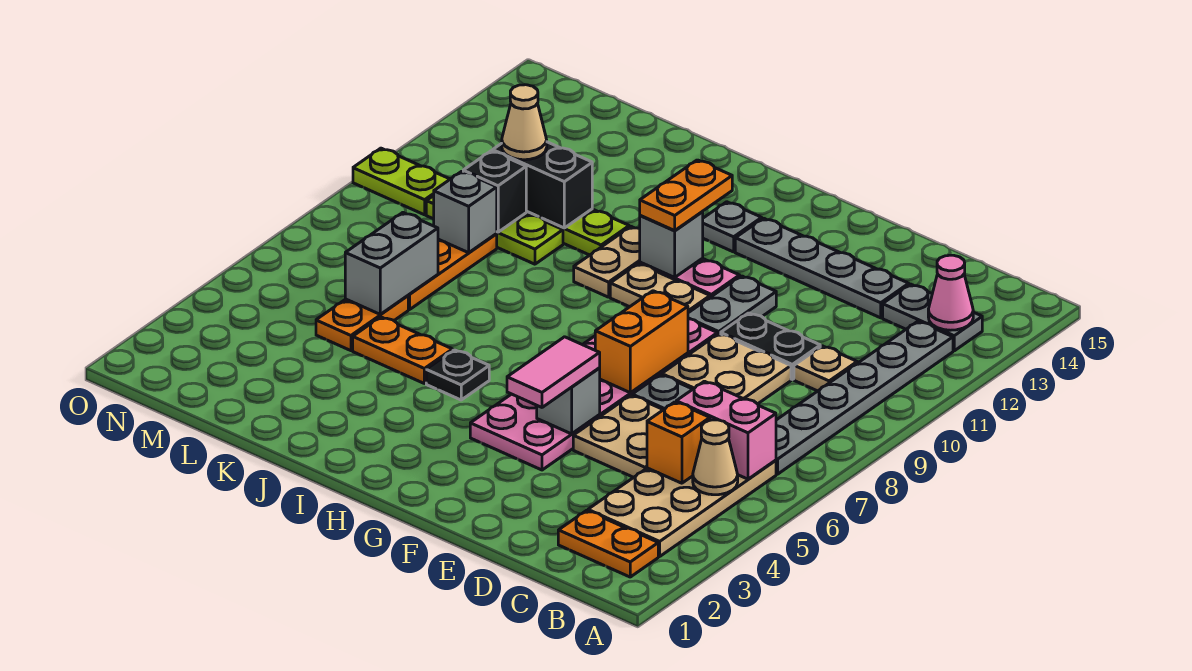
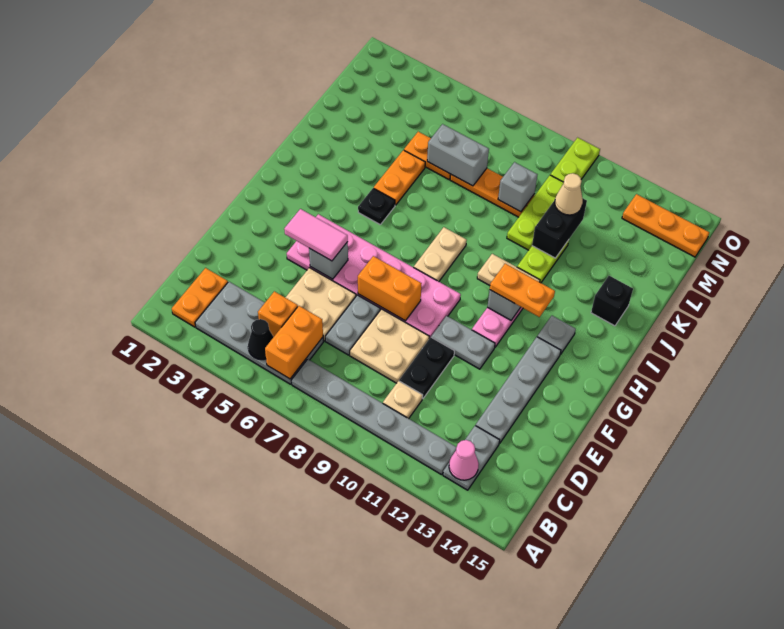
tan plate B3:C6 level 1 -> grey plate B3:C6 level 1
tan cone B5 level 2 -> black cone B5 level 2
pink brick B6:C6 level 2 -> orange brick B6:C6 level 2
tan plate G10:H10 level 1 -> tan plate H8:I8 level 1
black brick L10 level 2 -> black brick J14 level 1
none -> orange plate N13:N15 level 1

